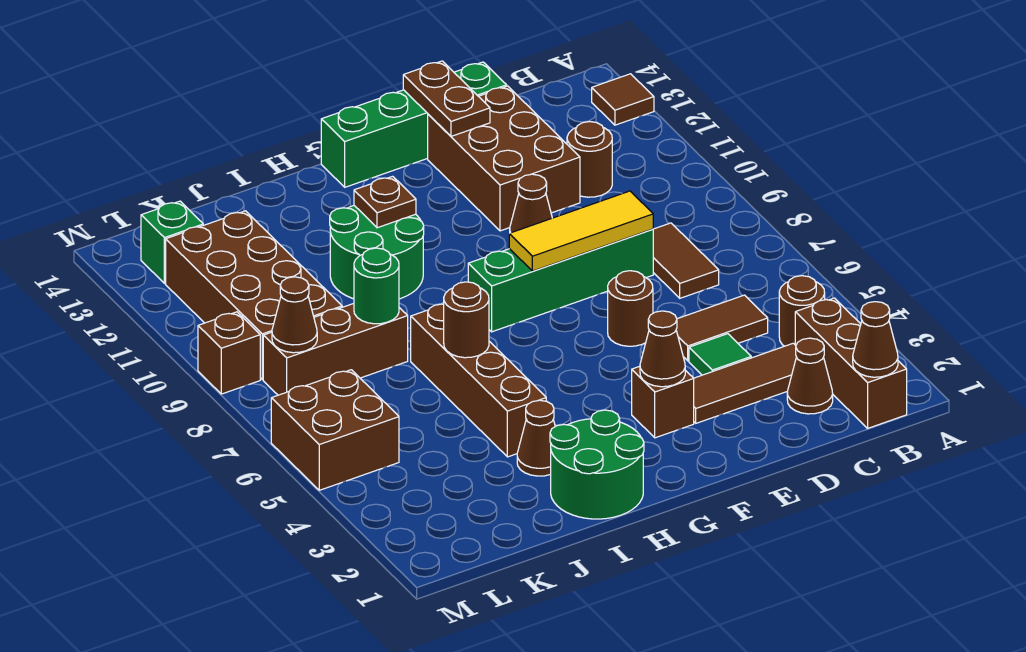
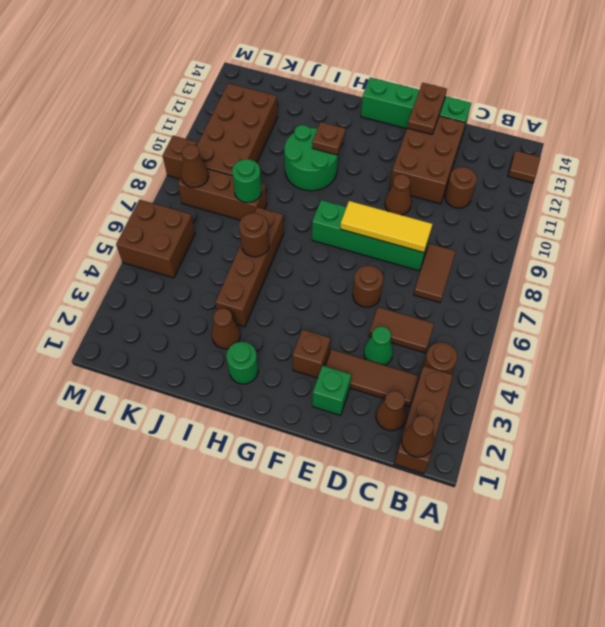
green tile D4 level 1 -> green cone D4 level 1
brown cone F3 level 2 -> none
green round brick H1:I2 level 1 -> green round brick H2 level 1
green brick L13 level 1 -> green brick E2 level 1

